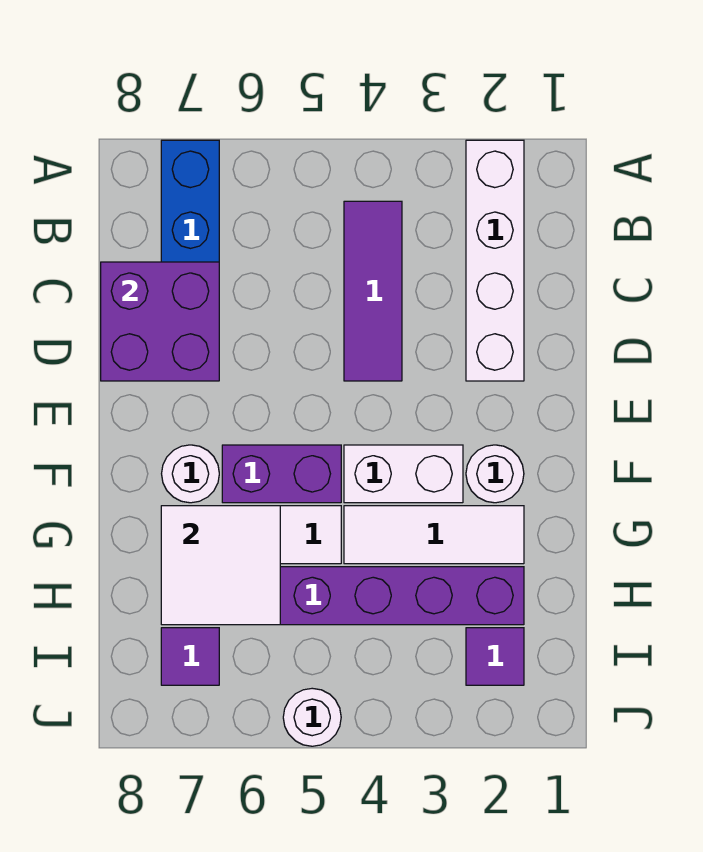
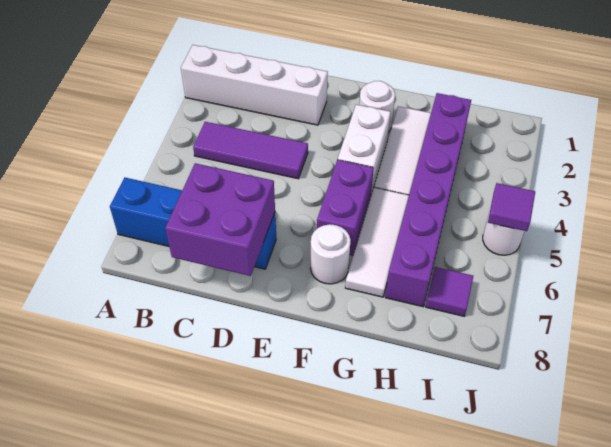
white tile G6:H7 level 2 -> none
purple tile I2 level 1 -> purple tile J5 level 2

